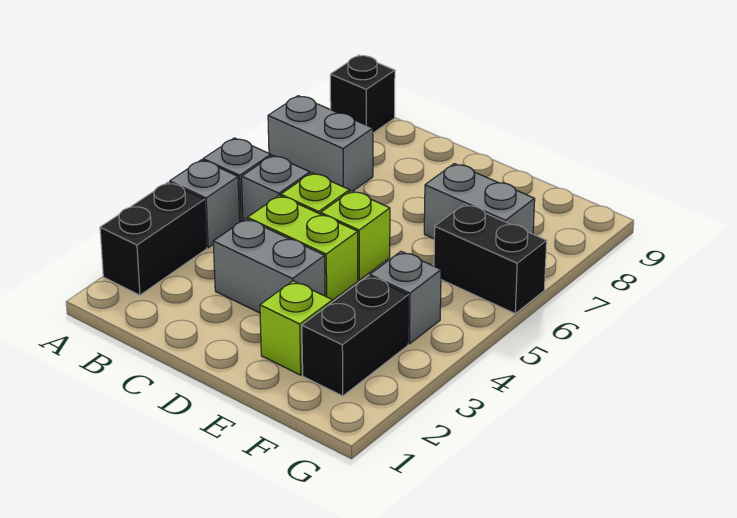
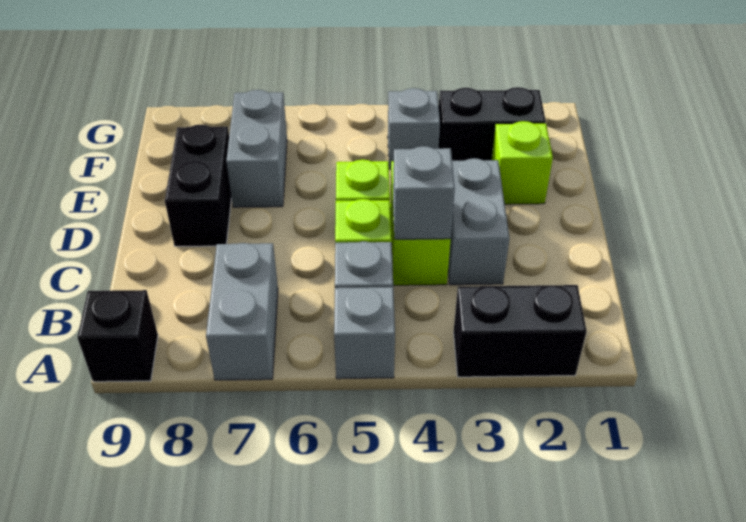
grey brick A4 level 1 -> grey brick C4 level 2
black brick F6:G6 level 1 -> black brick D8:E8 level 1

